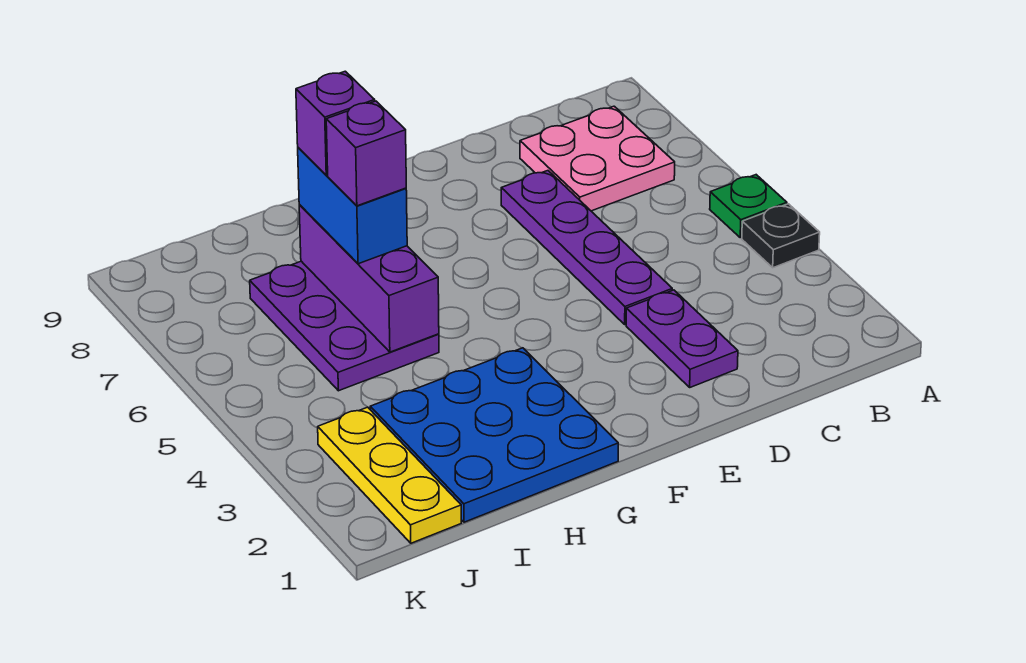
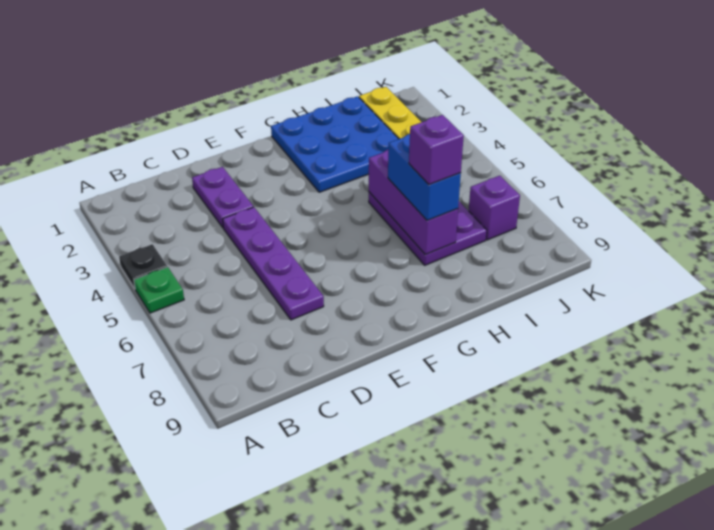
pink plate B7:C8 level 1 -> none
purple brick H6 level 4 -> purple brick J7 level 1

